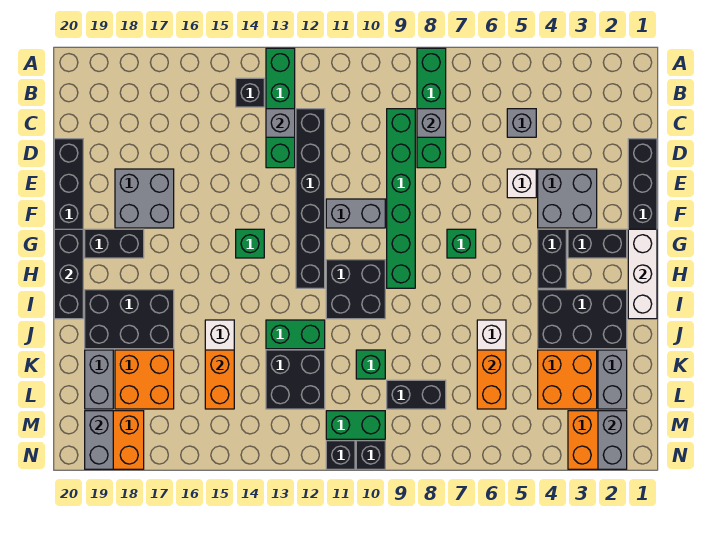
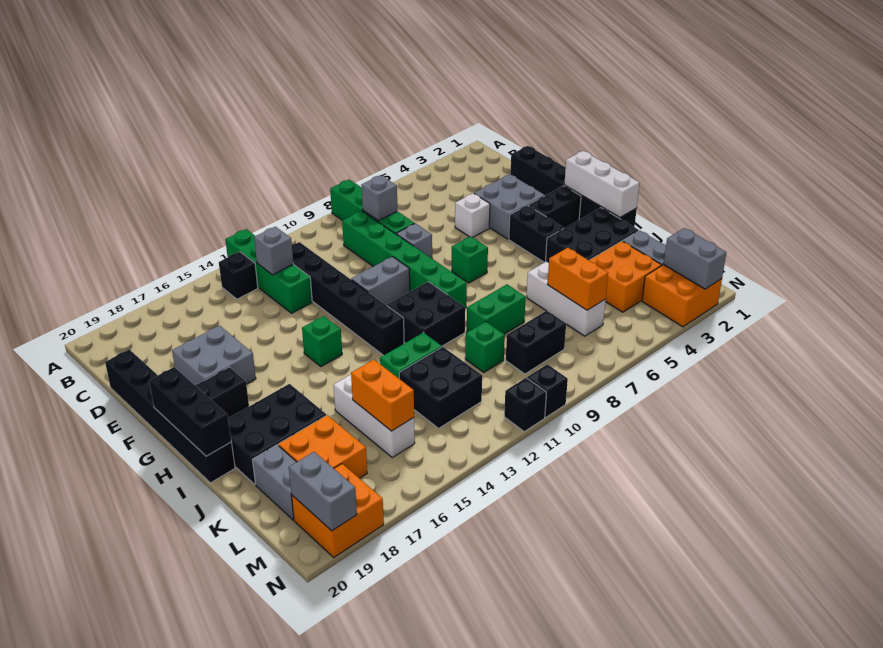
grey brick C5 level 1 -> grey brick E8 level 1
green brick M10:M11 level 1 -> green brick J8:J9 level 1

